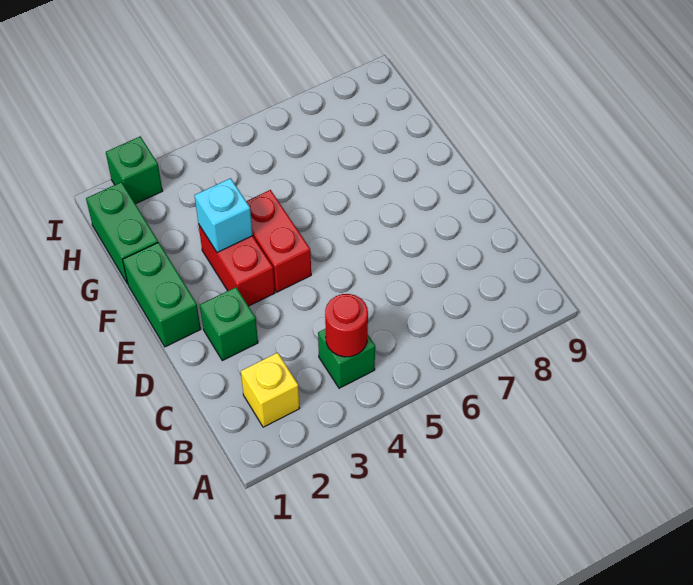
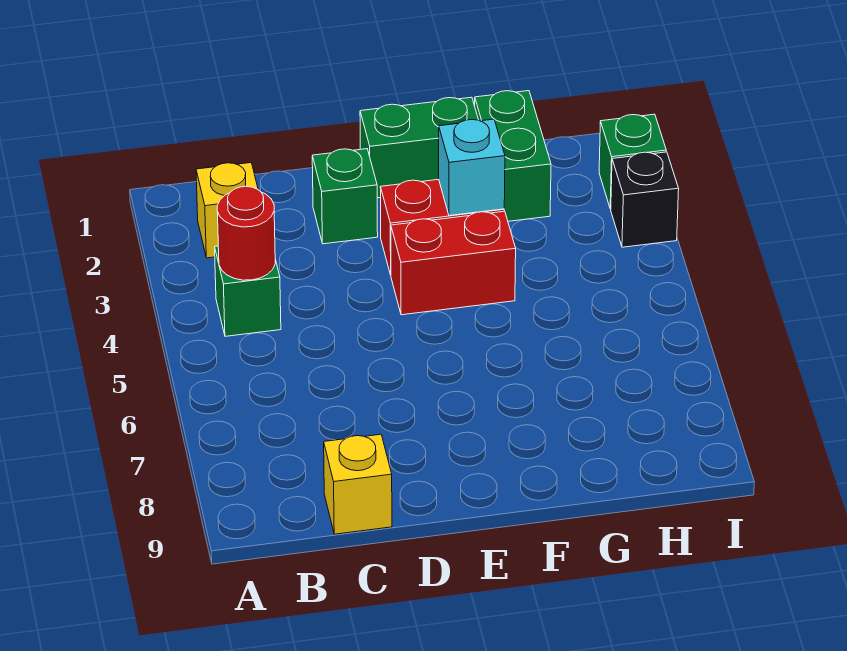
none -> yellow brick C9 level 1
green brick G1:H1 level 1 -> green brick G1:G2 level 1
none -> black brick I3 level 1

